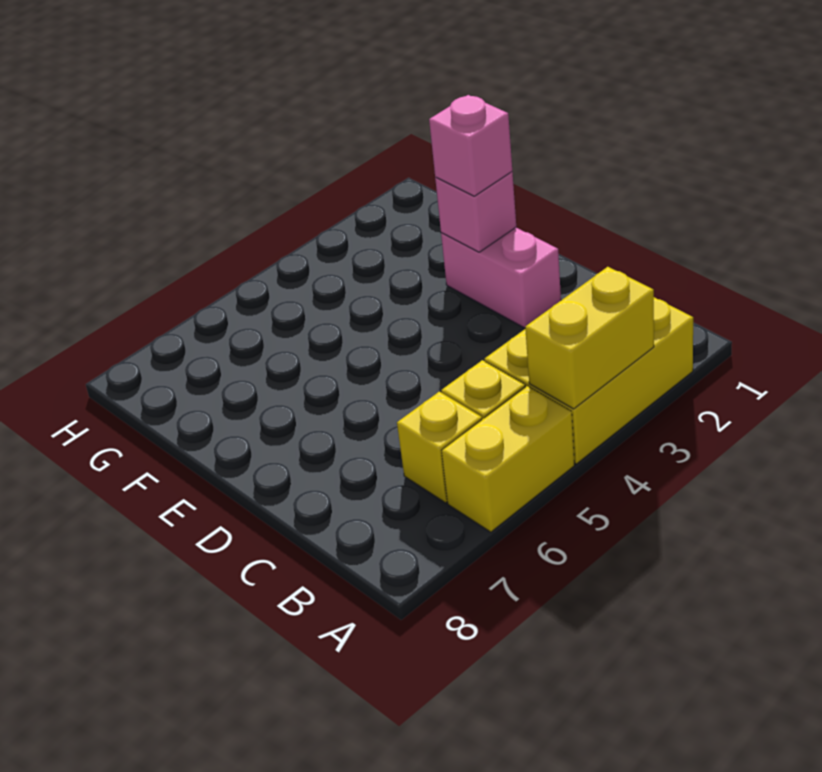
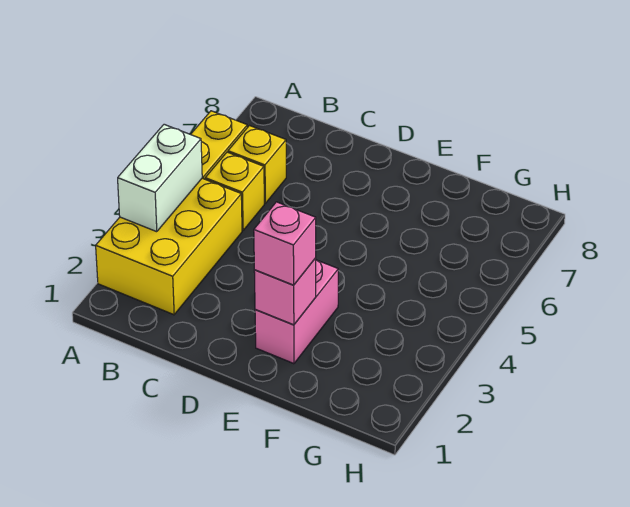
yellow brick A3:A4 level 2 -> white brick A3:A4 level 2
pink brick D2:E2 level 1 -> pink brick E2:E3 level 1

